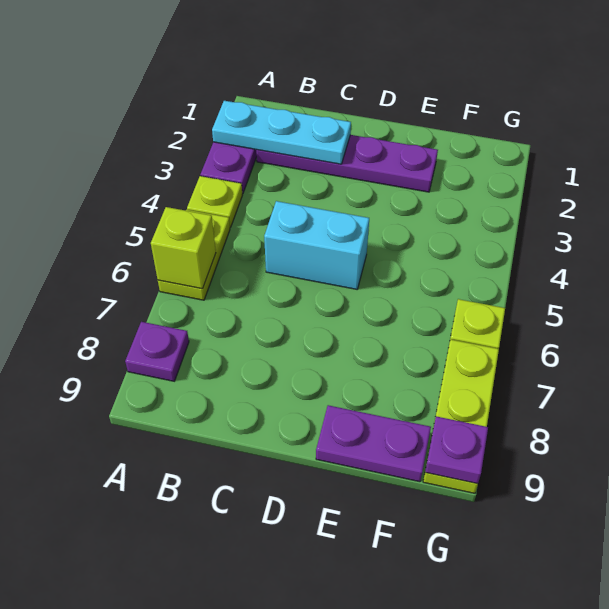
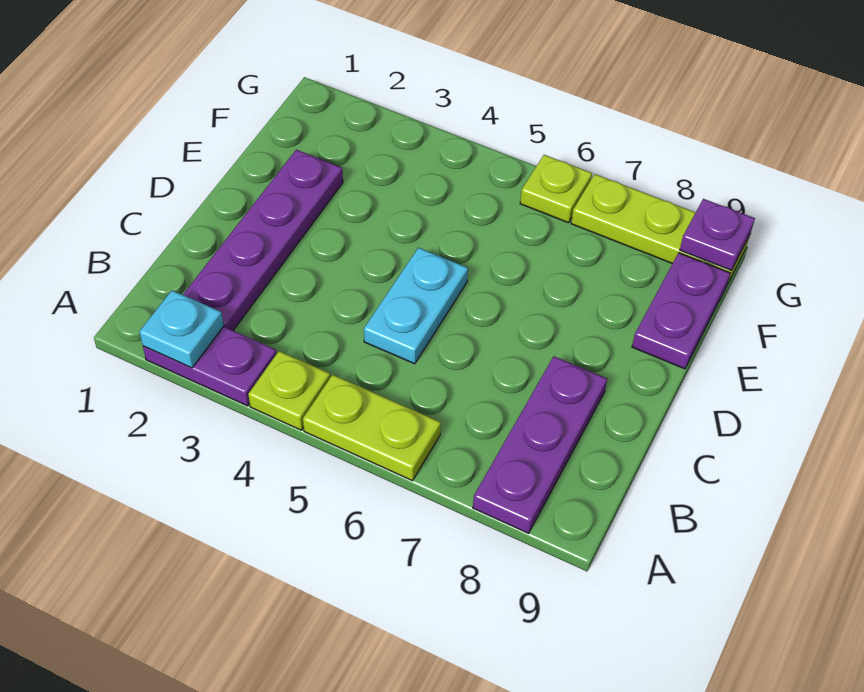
cyan plate A2:C2 level 2 -> cyan plate A2 level 2
lime brick A6 level 2 -> none
purple plate A8 level 1 -> purple plate A8:C8 level 1
cyan brick C5:D5 level 1 -> cyan plate C5:D5 level 1

